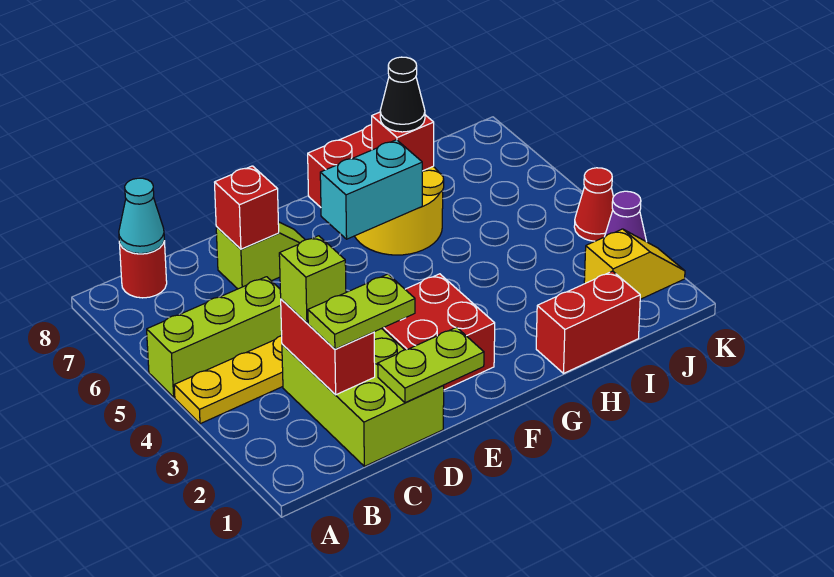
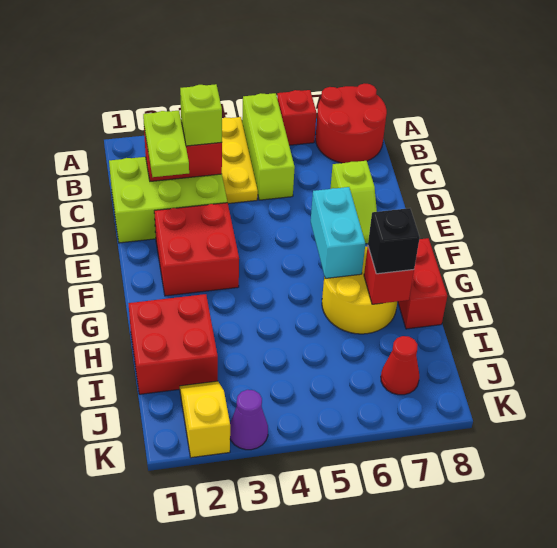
red round brick B8 level 1 -> red round brick A7:B8 level 1
cyan cone B8 level 2 -> none
lime plate D1:E1 level 2 -> none
red brick D7 level 2 -> red brick A6 level 1
red brick H1:I1 level 1 -> red brick H1:I2 level 1
black cone H7 level 3 -> black brick H7 level 3
yellow slope J2:K2 level 1 top J -> yellow slope J2:K2 level 1 top K
red cone K4 level 1 -> red cone J7 level 1

